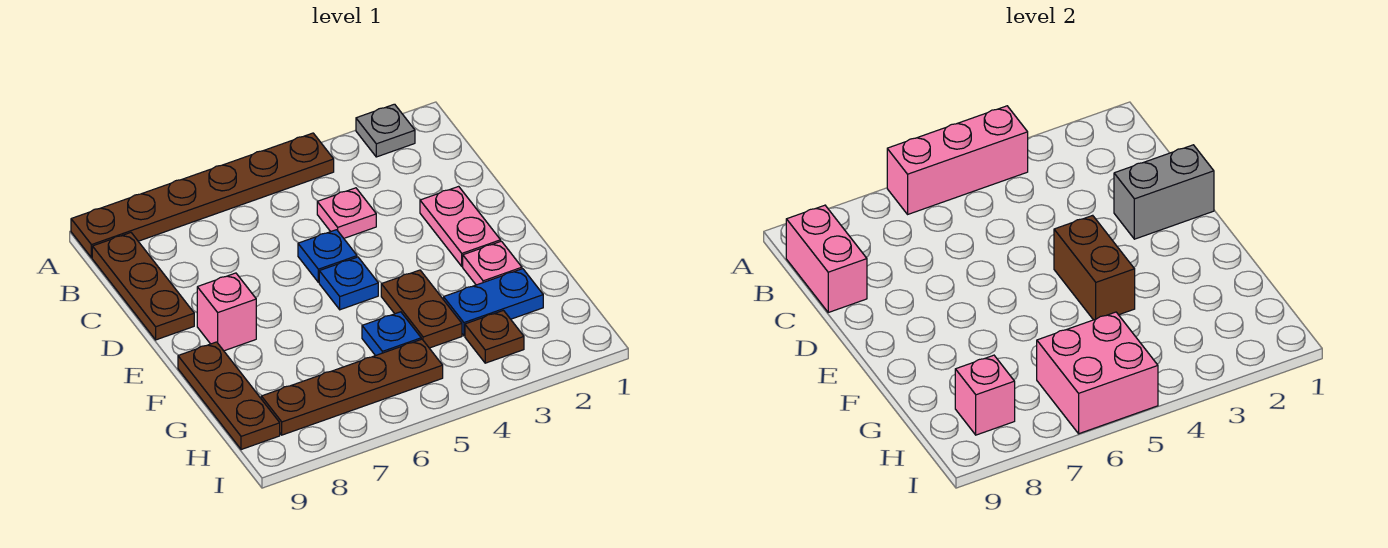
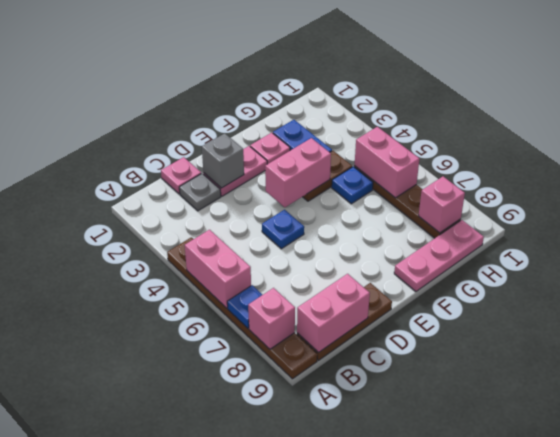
grey plate A2 level 1 -> grey plate C2 level 1
pink brick A4:A6 level 2 -> pink brick A5:A6 level 2
pink plate C4 level 1 -> pink plate C1 level 1
grey brick D1:D2 level 2 -> grey brick D2 level 2
brown brick E4:F4 level 2 -> pink brick E4:F4 level 2
blue plate E5 level 1 -> blue plate A7 level 2
pink brick E8 level 1 -> pink brick A8 level 2
brown plate F9:H9 level 1 -> pink plate F9:H9 level 1
brown plate H3 level 1 -> none
pink brick H5:I6 level 2 -> pink brick H5:H6 level 2

